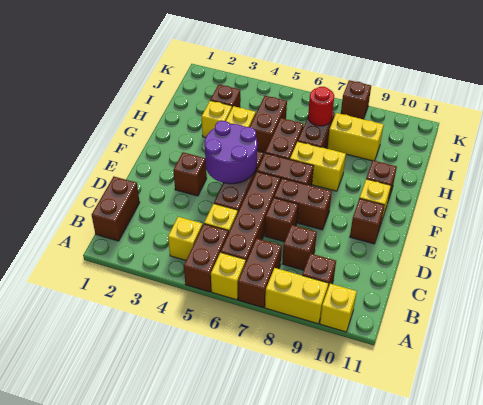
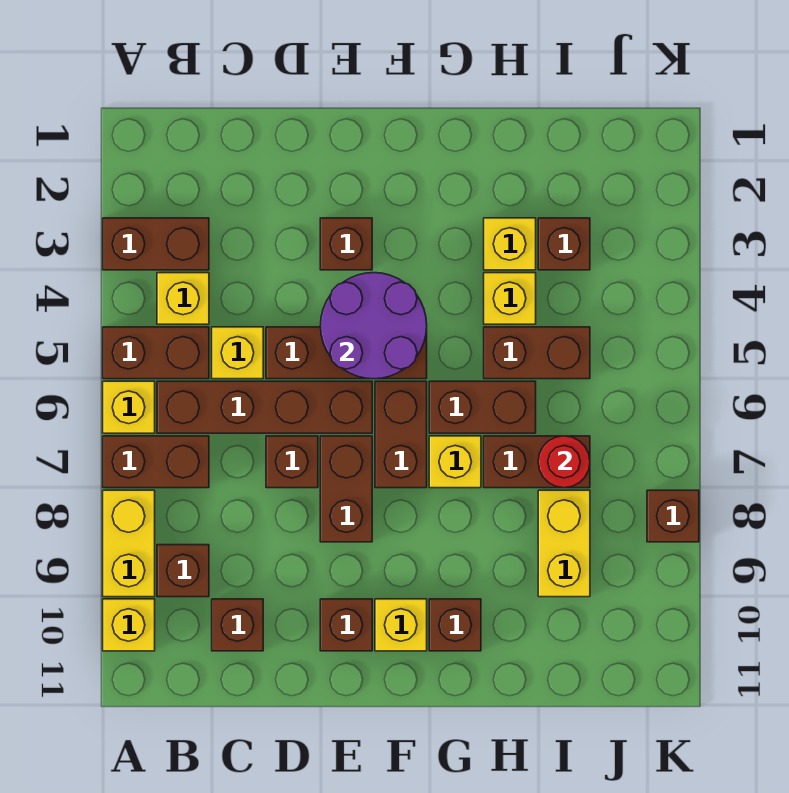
brown brick B1:C1 level 1 -> brown brick A3:B3 level 1
brown brick C8 level 1 -> brown brick C10 level 1
yellow brick G7:G8 level 1 -> yellow brick G7 level 1

